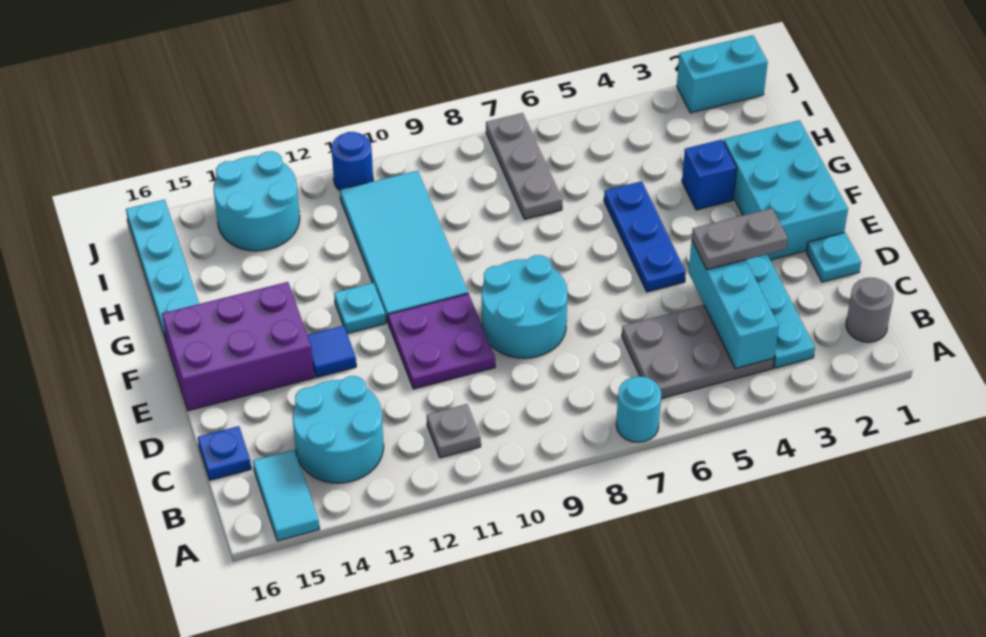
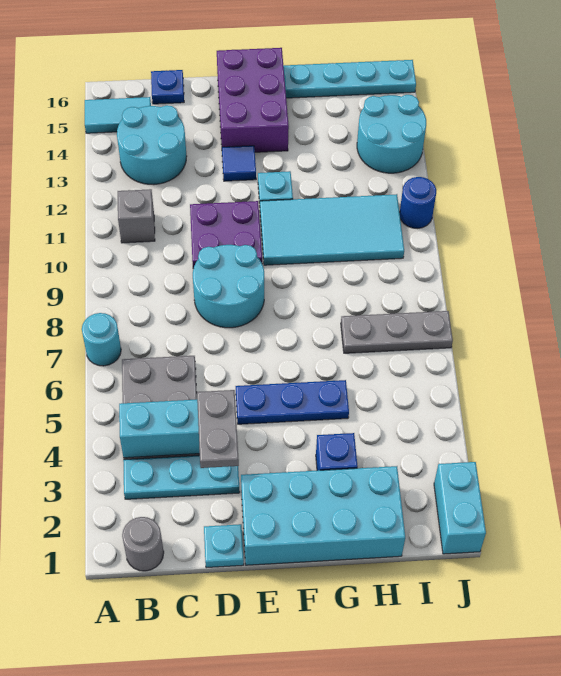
grey plate B11 level 1 -> grey brick B11 level 1
cyan brick E1:G2 level 1 -> cyan brick E1:H2 level 1

